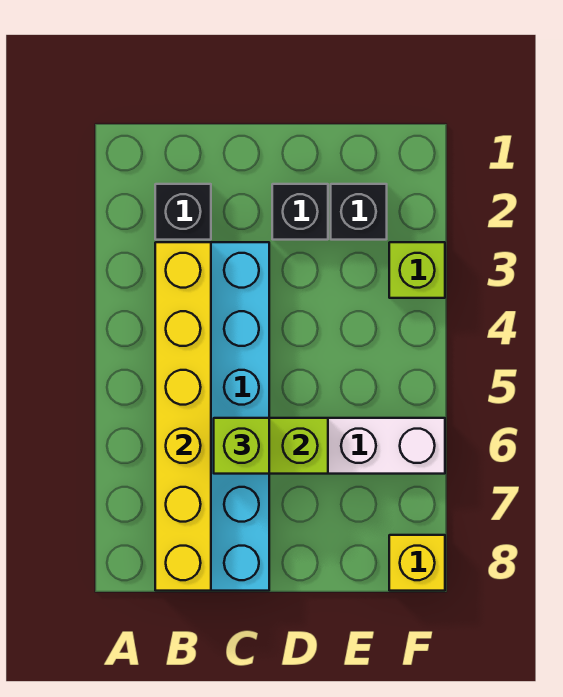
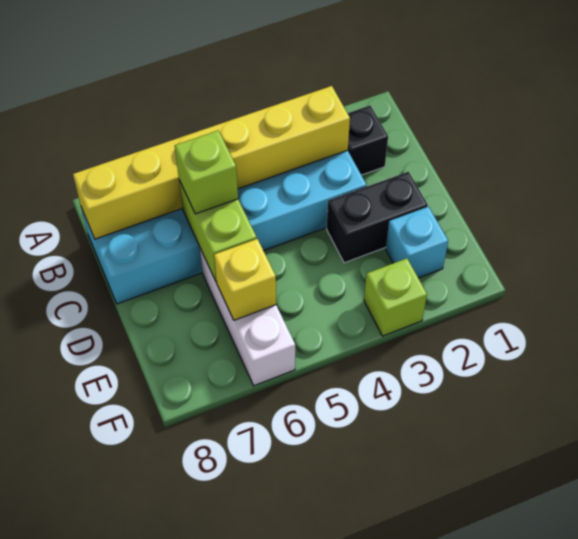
black brick D2 level 1 -> black brick D2:D3 level 1
black brick E2 level 1 -> cyan brick E2 level 1
yellow brick F8 level 1 -> yellow brick E6 level 2

